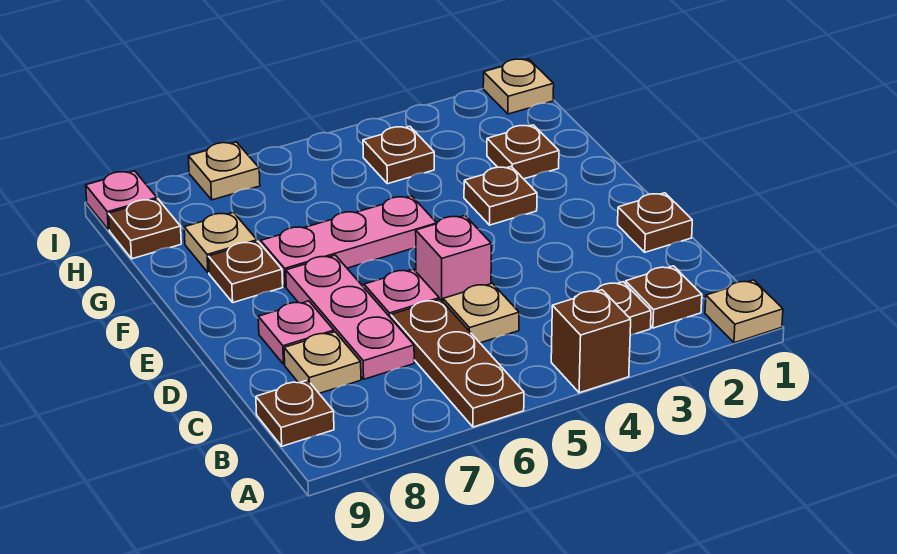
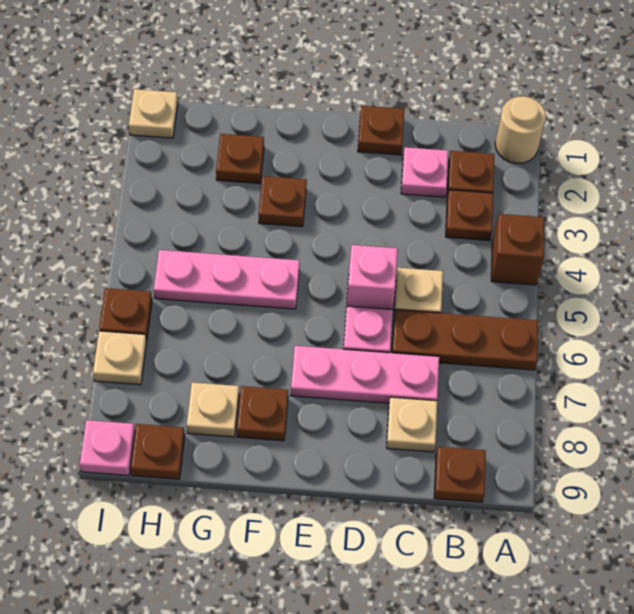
tan plate A1 level 1 -> tan round brick A1 level 1
pink plate D8 level 1 -> pink plate C2 level 1
pink plate F5:F7 level 1 -> pink plate F5:H5 level 1
brown plate H4 level 1 -> brown plate I6 level 1

